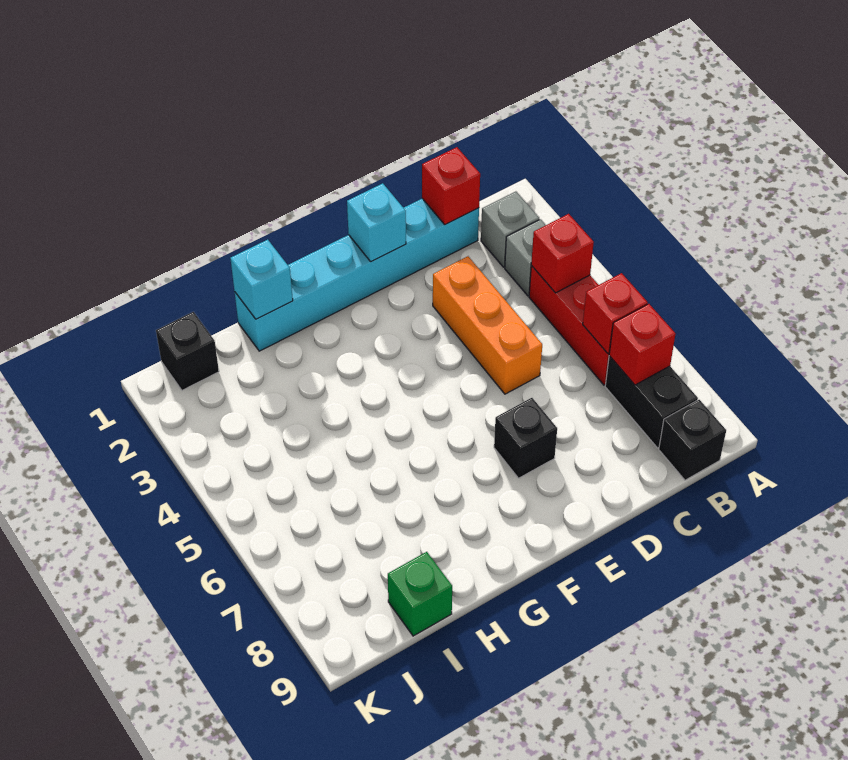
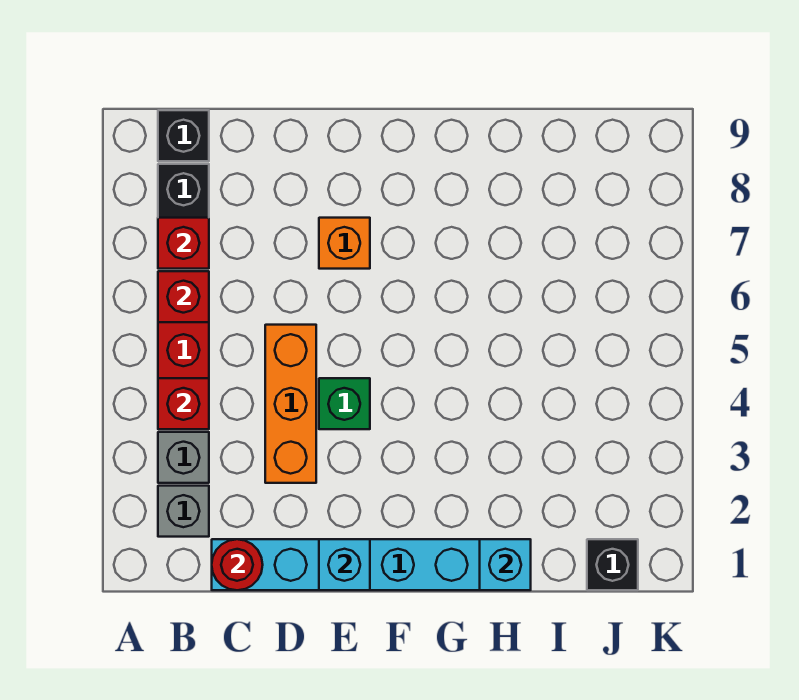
red brick C1 level 2 -> red round brick C1 level 2
black brick E7 level 1 -> orange brick E7 level 1
green brick I9 level 1 -> green brick E4 level 1

